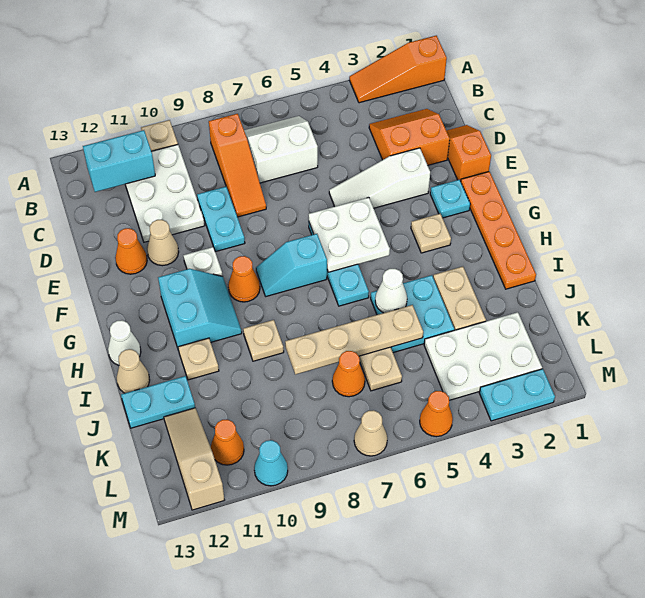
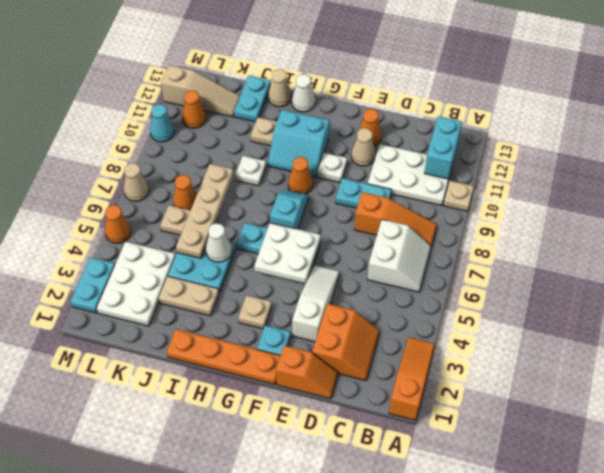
orange slope B8:D8 level 1 top B -> orange slope B8:D8 level 1 top D
tan plate I9 level 1 -> white plate I9 level 1

